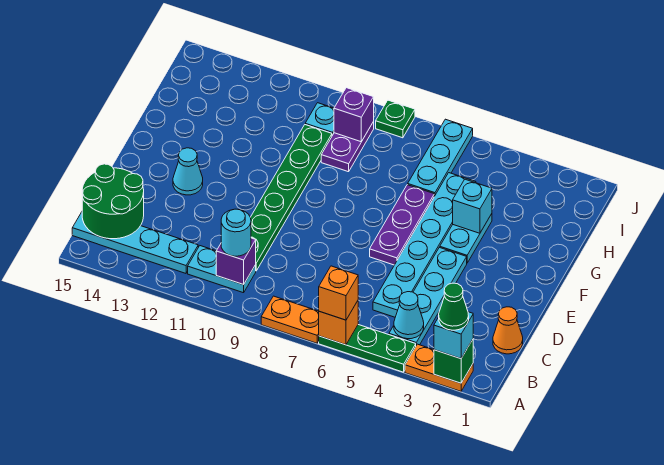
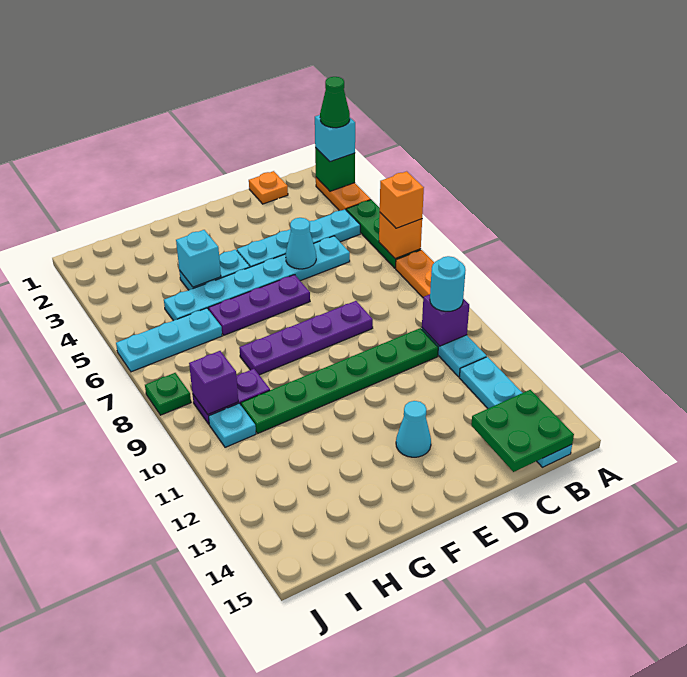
cyan cone B4 level 2 -> cyan cone D5 level 2
green round brick B14:C15 level 2 -> green plate B14:C15 level 2
orange cone C1 level 1 -> orange plate C1 level 1
none -> purple plate D8:G8 level 1

